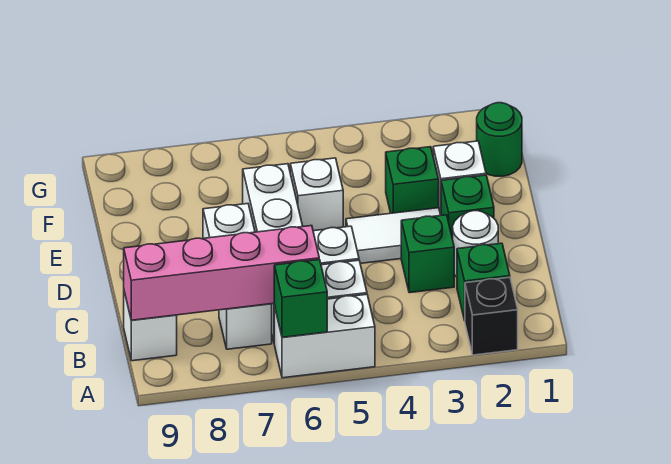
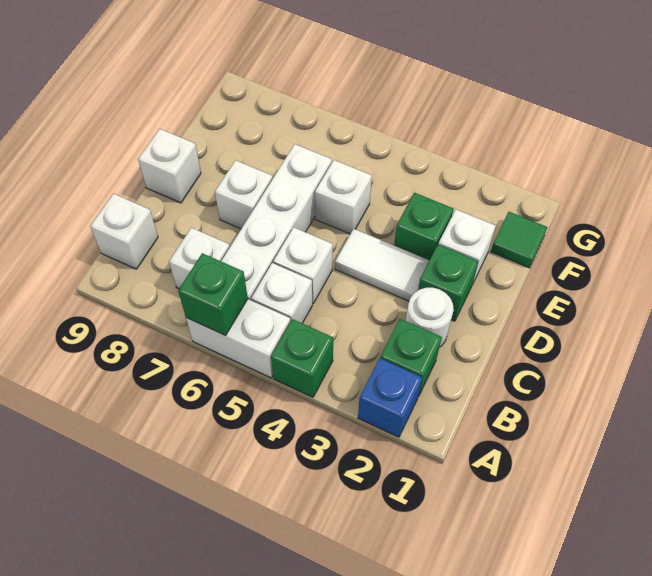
black brick A2 level 1 -> blue brick A2 level 1
pink brick B6:B9 level 2 -> none
green brick C3 level 1 -> green brick A4 level 1
none -> white brick D9 level 1
green round brick F1 level 1 -> green tile F1 level 1

